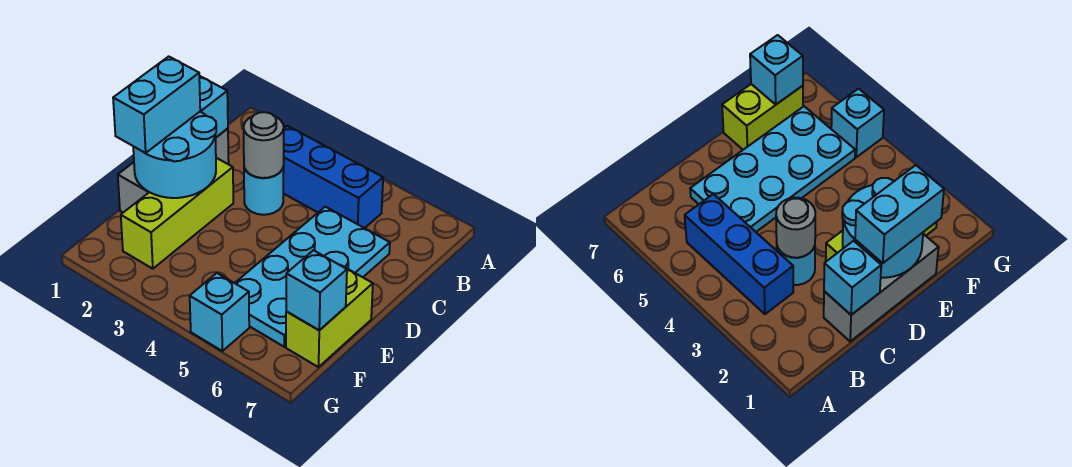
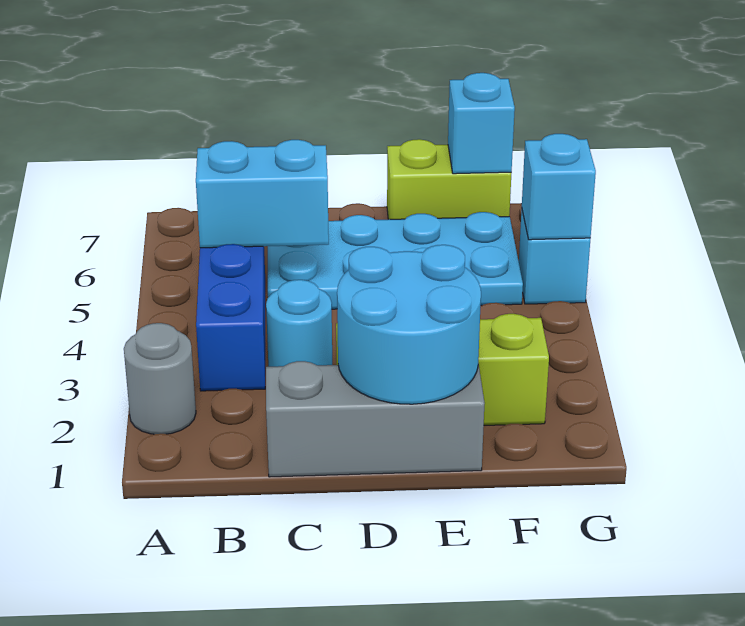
cyan brick C1 level 2 -> cyan brick G5 level 2
grey round brick C3 level 2 -> grey round brick A2 level 1
cyan brick D1:E1 level 3 -> cyan brick B5:C5 level 2

